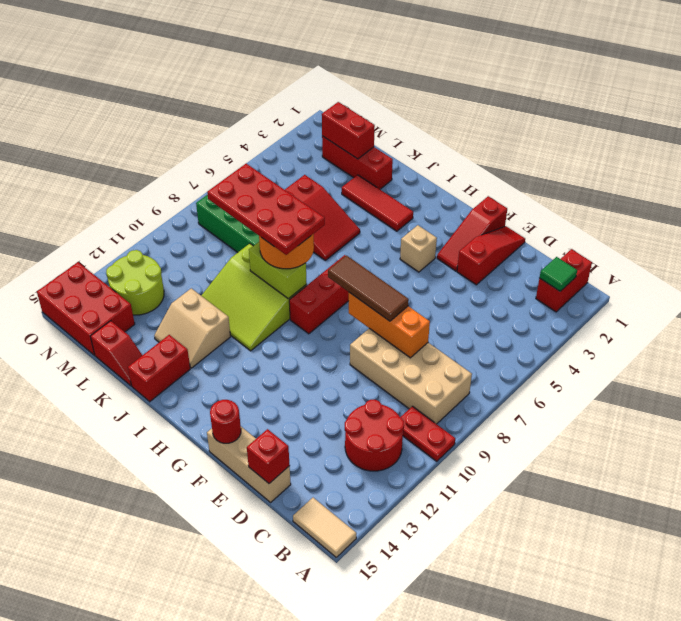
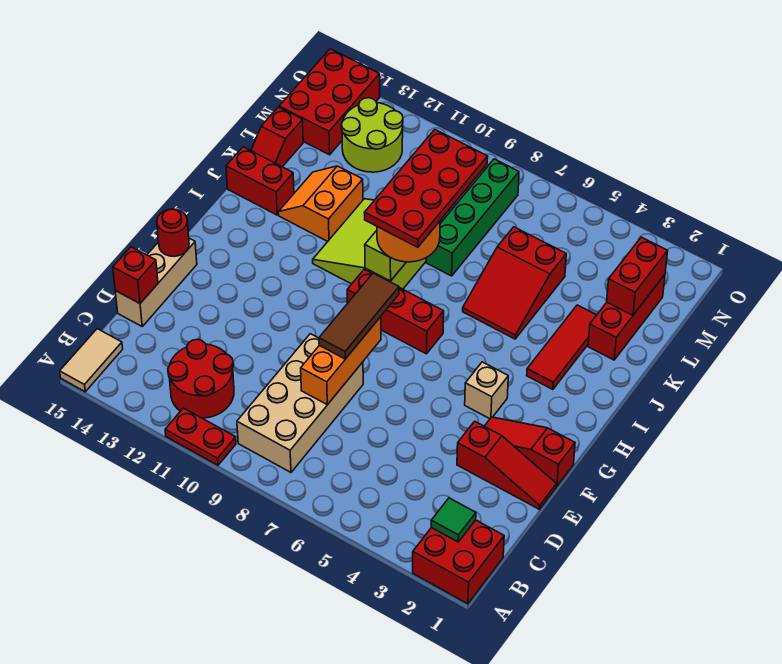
red plate A10:B10 level 1 -> red plate A10:A11 level 1
red brick B1:B2 level 1 -> red brick A1:B2 level 1
tan slope J12:K13 level 1 top 12 -> orange slope J12:K13 level 1 top 12

